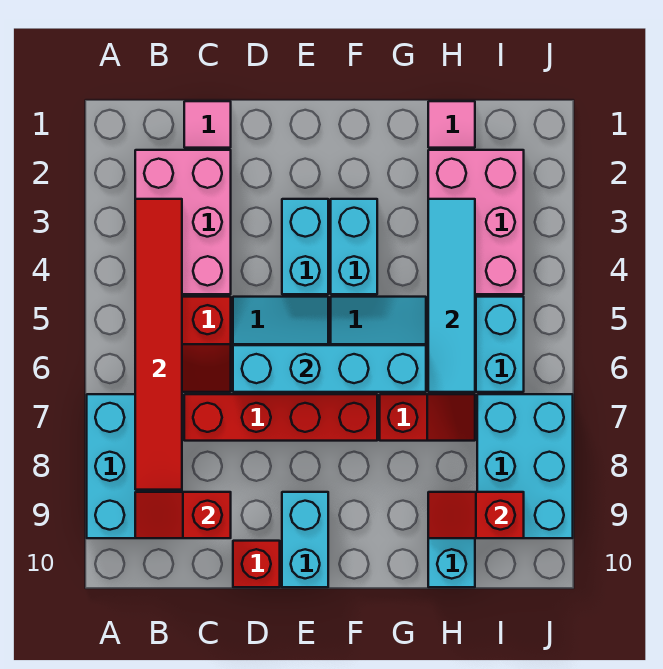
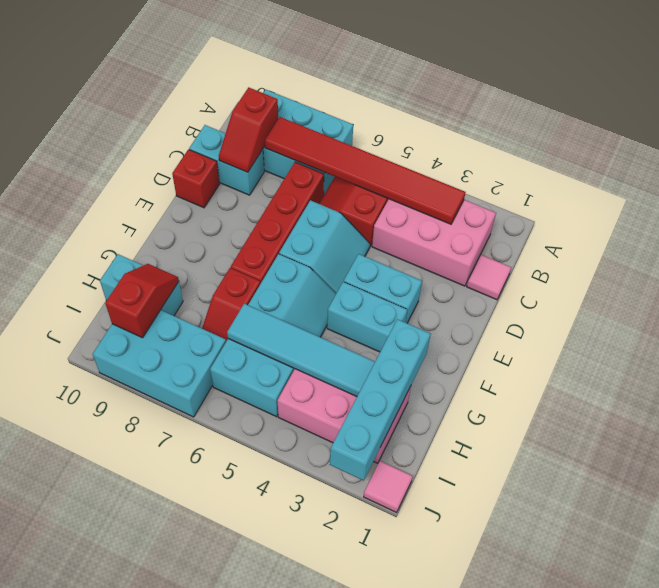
red slope B9:C9 level 2 top C -> red slope B9:C9 level 2 top B
cyan brick D6:G6 level 2 -> cyan brick G2:J2 level 2
cyan brick E9:E10 level 1 -> cyan brick C9:C10 level 1
pink tile H1 level 1 -> pink tile J1 level 1

